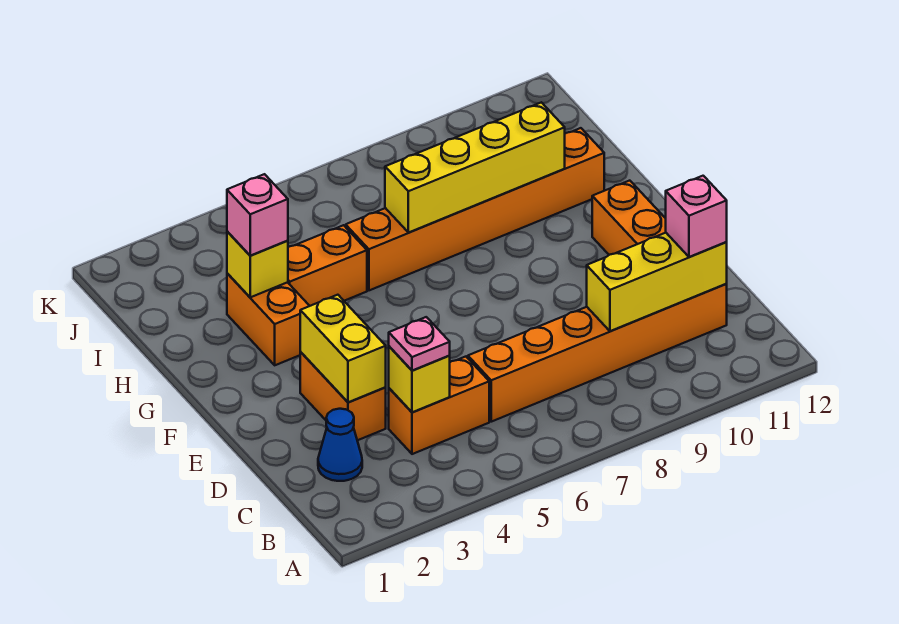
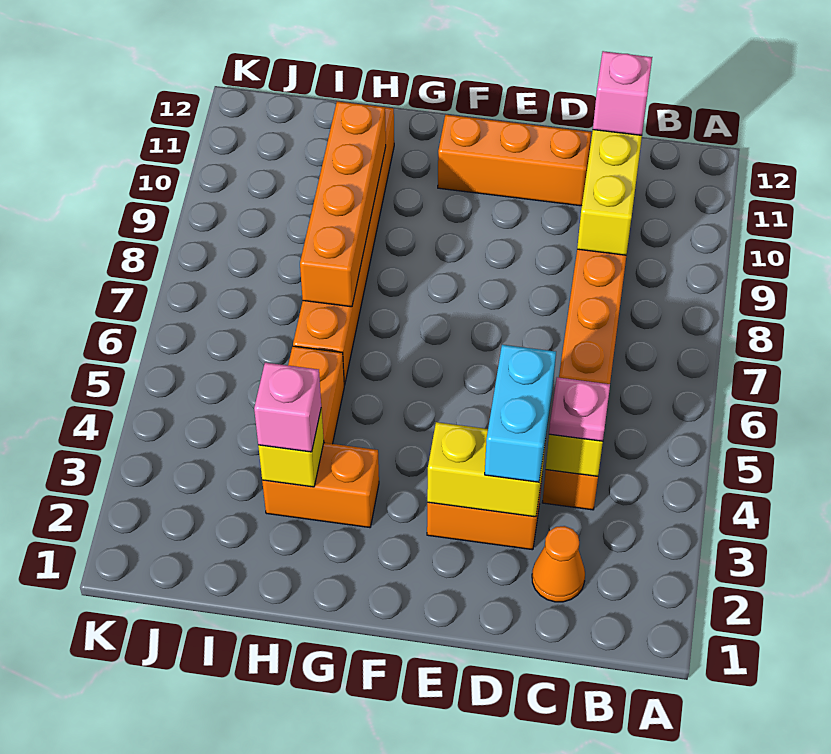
blue cone C2 level 1 -> orange cone C2 level 1
none -> cyan brick D3:D4 level 3
yellow brick H7:H10 level 2 -> orange brick H7:H10 level 2

